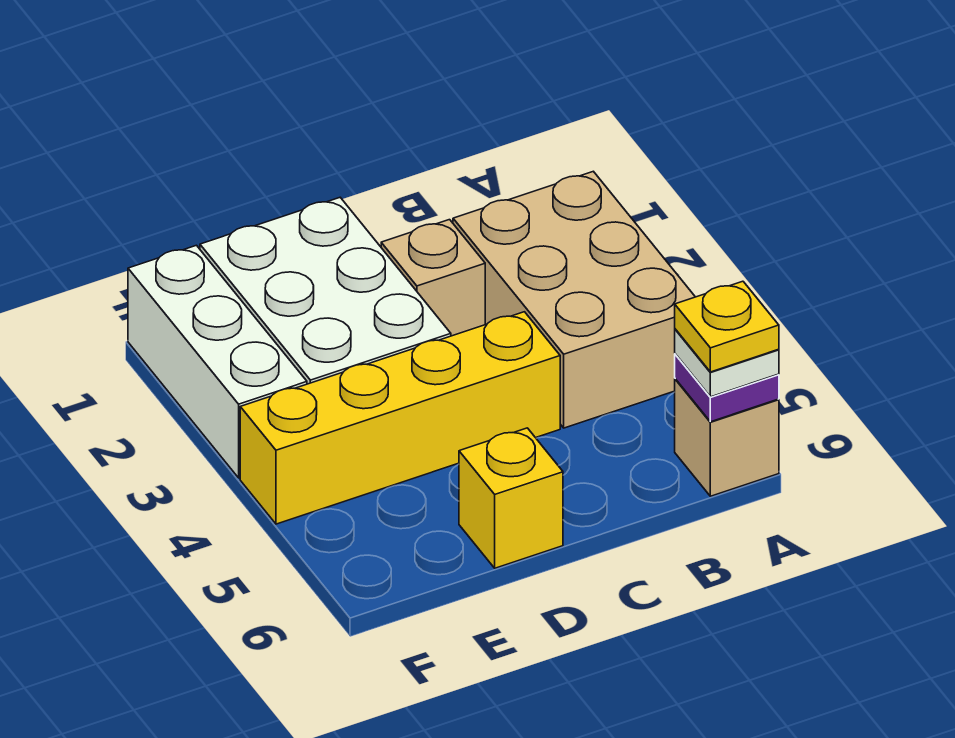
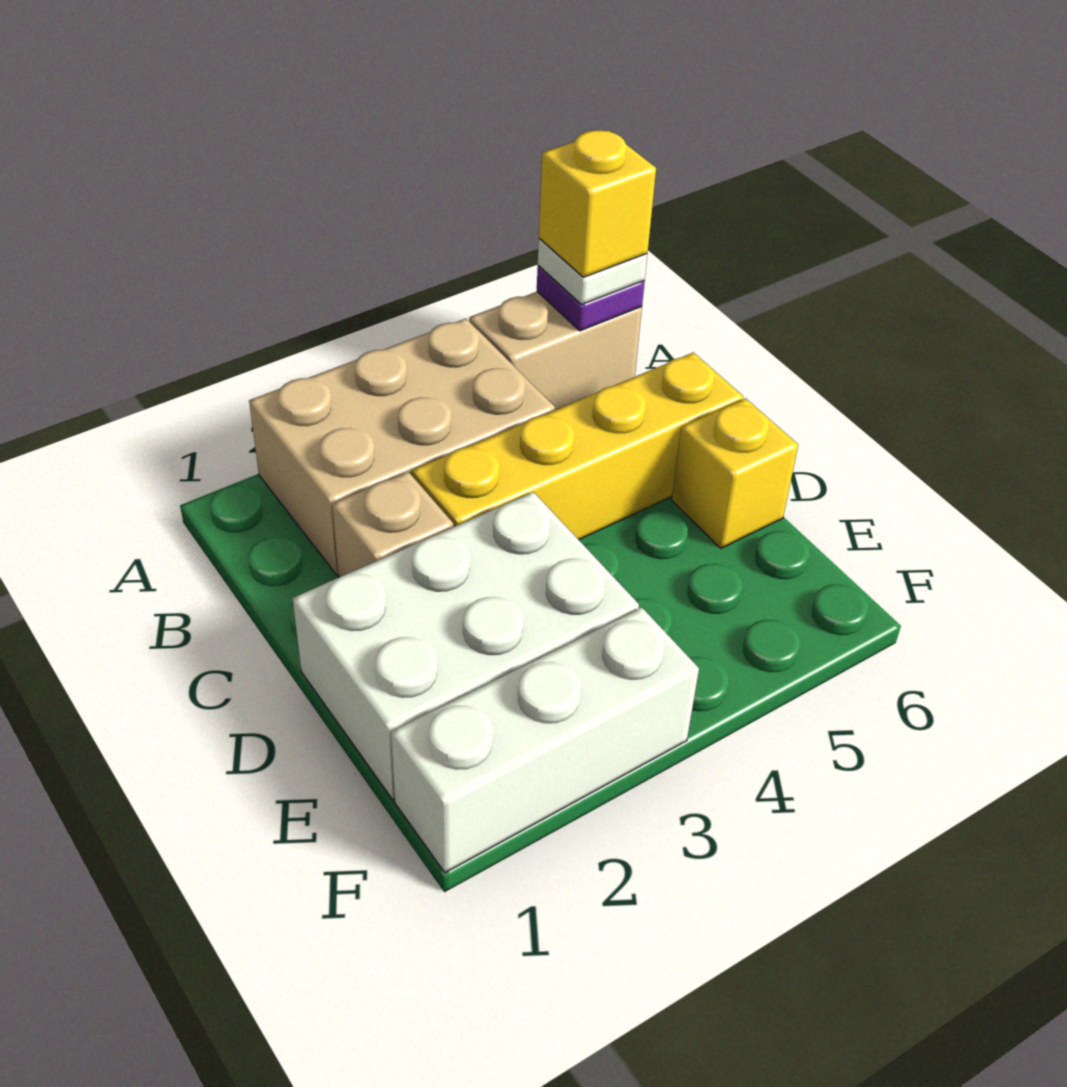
tan brick A6 level 1 -> tan brick A5:A6 level 1
yellow plate A6 level 4 -> yellow brick A6 level 4
yellow brick C4:F4 level 1 -> yellow brick C3:C6 level 1

